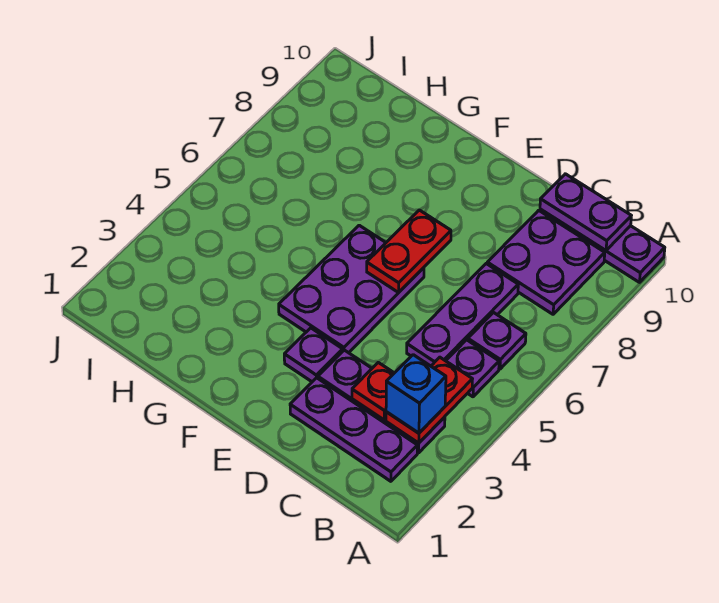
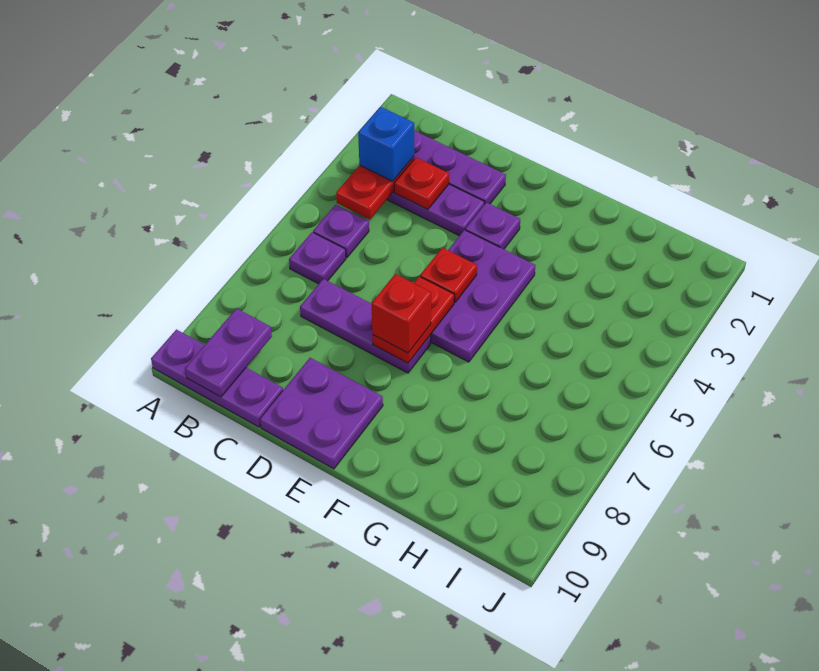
purple plate B8:C9 level 1 -> purple plate D9:E10 level 1
purple plate B10:C10 level 2 -> purple plate B9:B10 level 2
purple plate C5:C7 level 1 -> purple plate C7:E7 level 1
none -> red plate E5 level 2
none -> red brick E7 level 3

